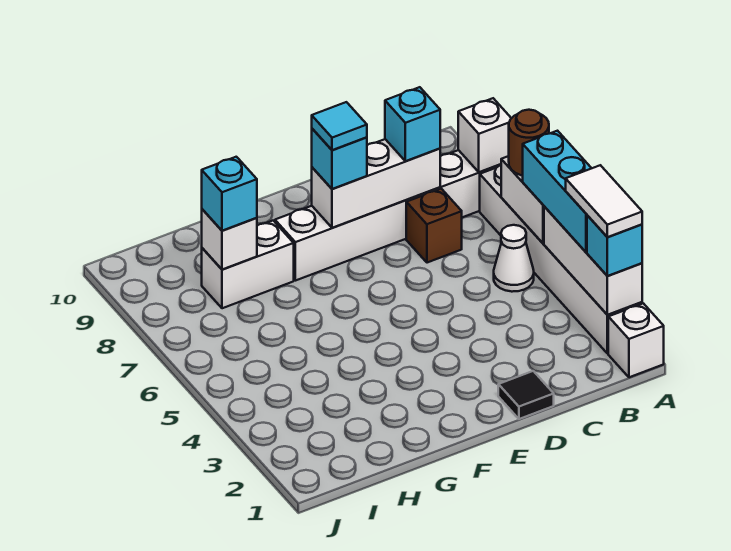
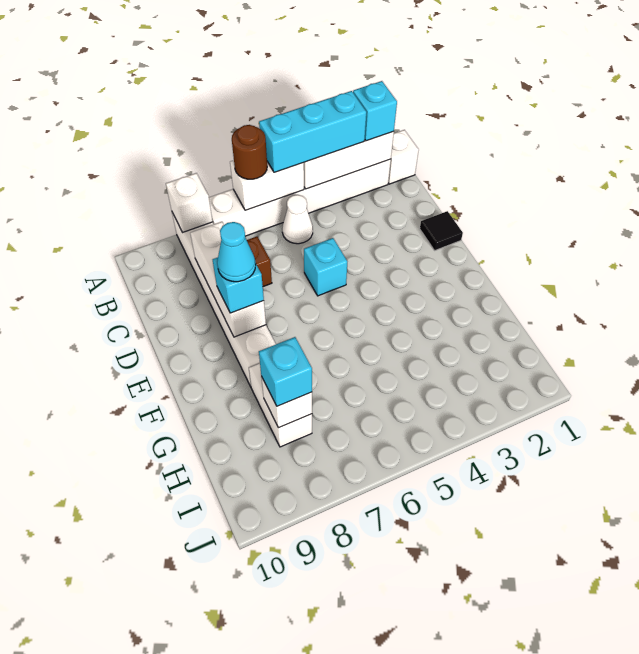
white tile A2:A3 level 4 -> none
cyan brick C8 level 3 -> cyan brick D5 level 1
cyan tile E8 level 4 -> cyan cone E8 level 4

